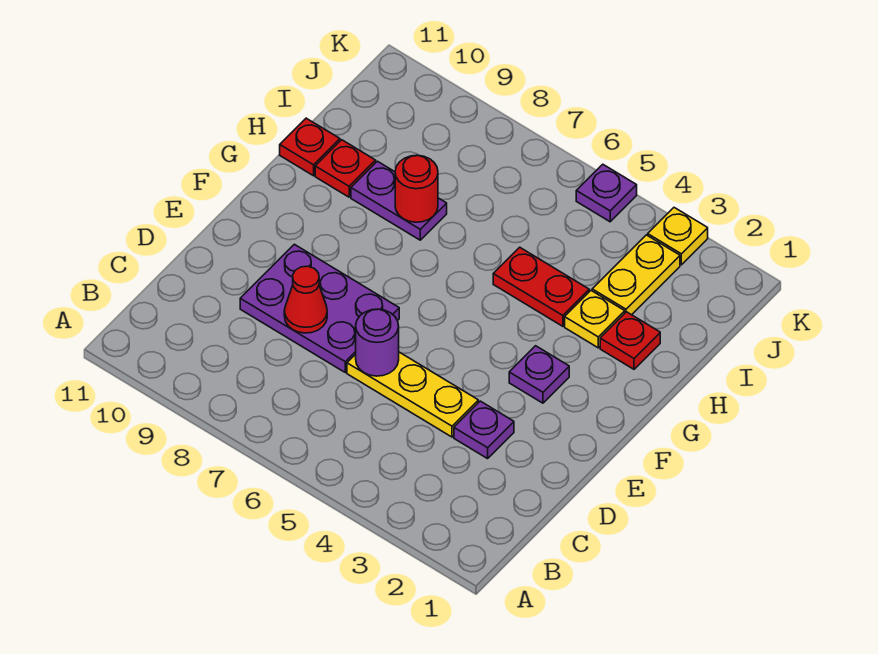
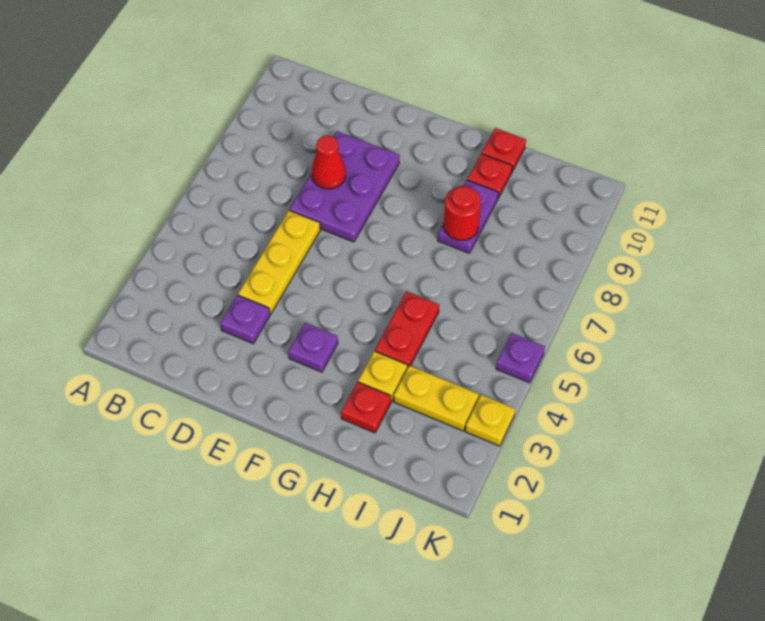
purple round brick D6 level 2 -> none

